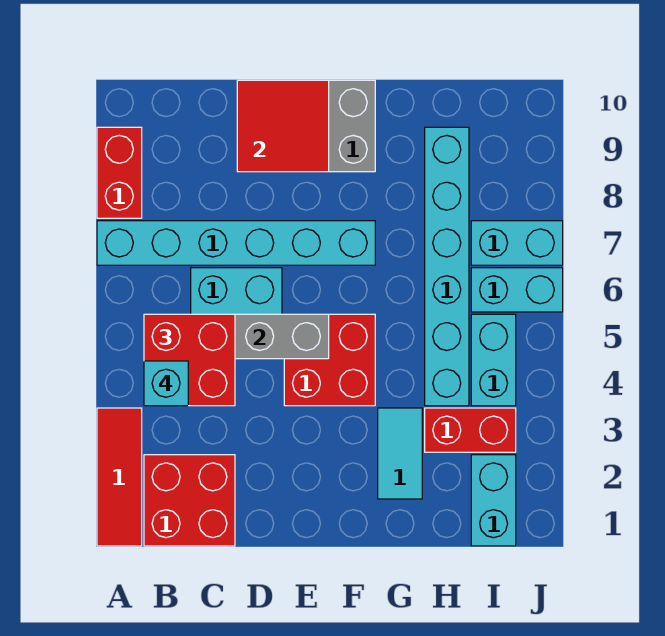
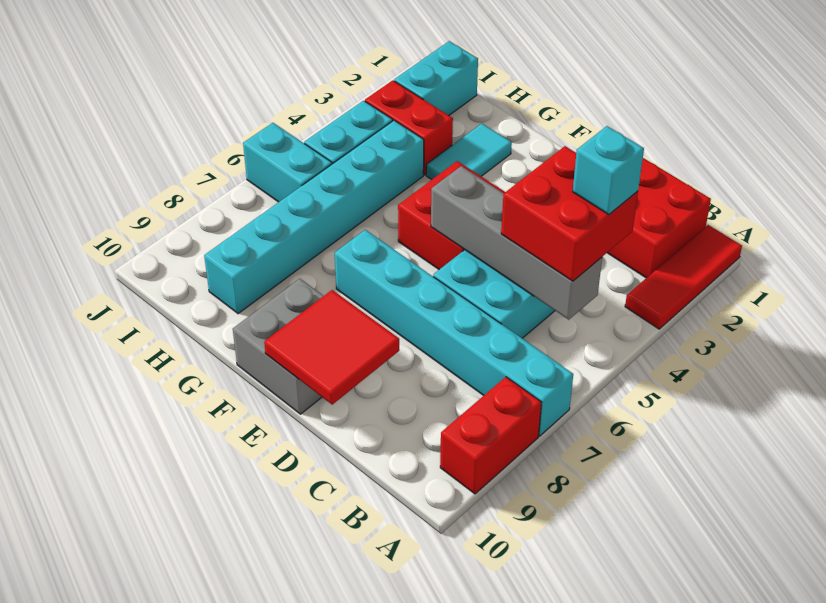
cyan brick I7:J7 level 1 -> none

